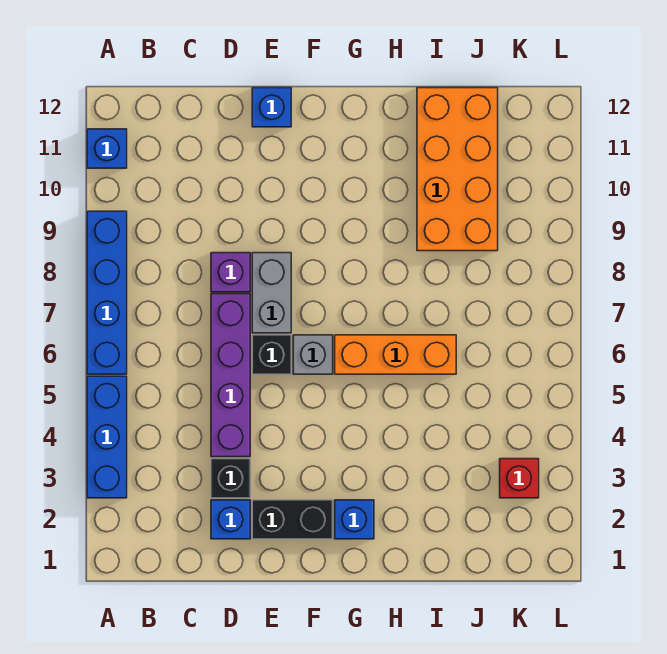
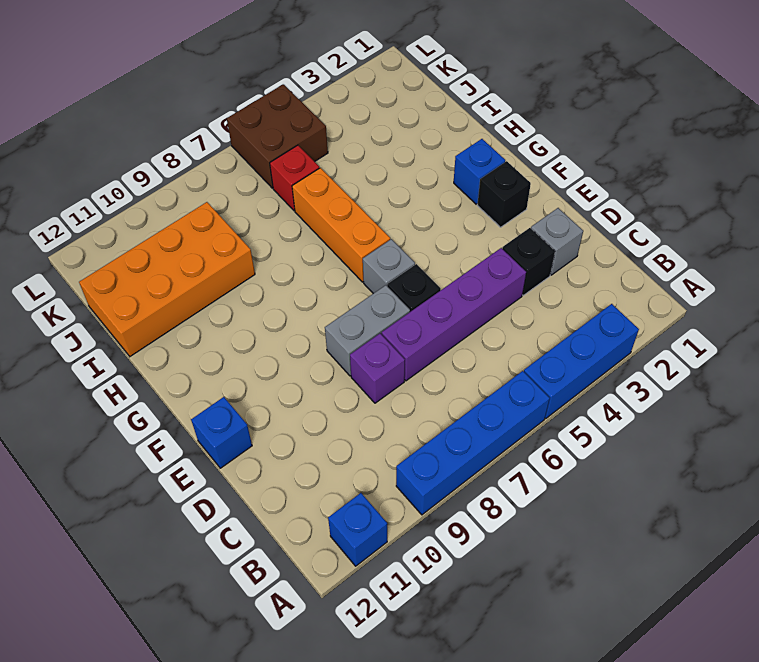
blue brick D2 level 1 -> grey brick D2 level 1
black brick E2:F2 level 1 -> black brick F2 level 1
red brick K3 level 1 -> red brick J6 level 1
none -> brown brick K5:L6 level 1

